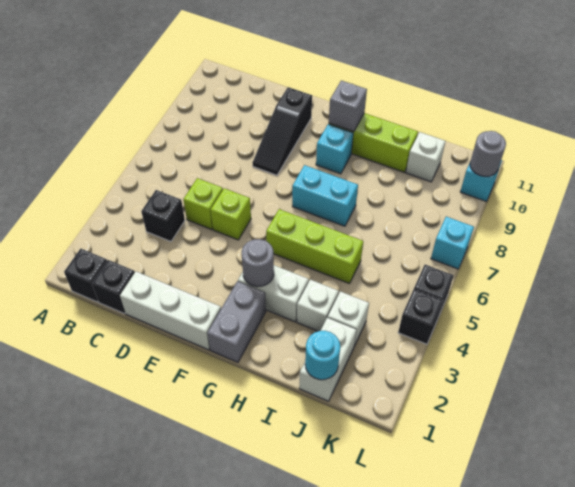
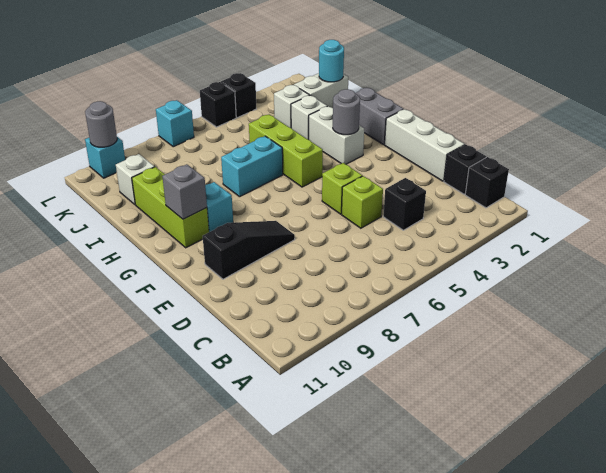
grey brick G1:G2 level 1 -> grey brick G1:H1 level 1
cyan brick G7:H7 level 1 -> cyan brick H6:H7 level 1

